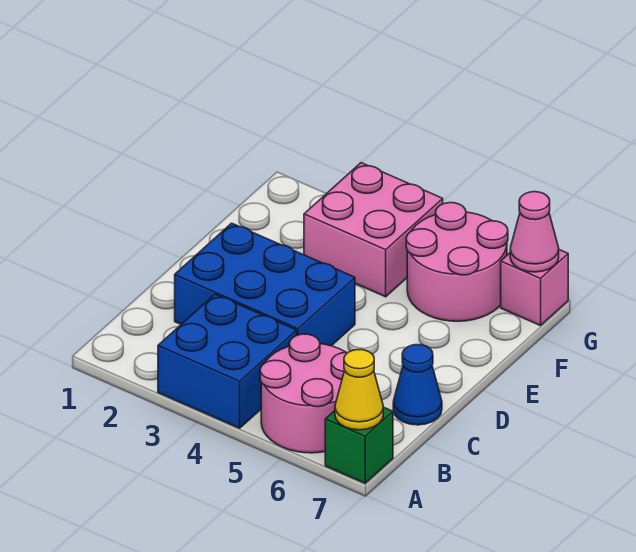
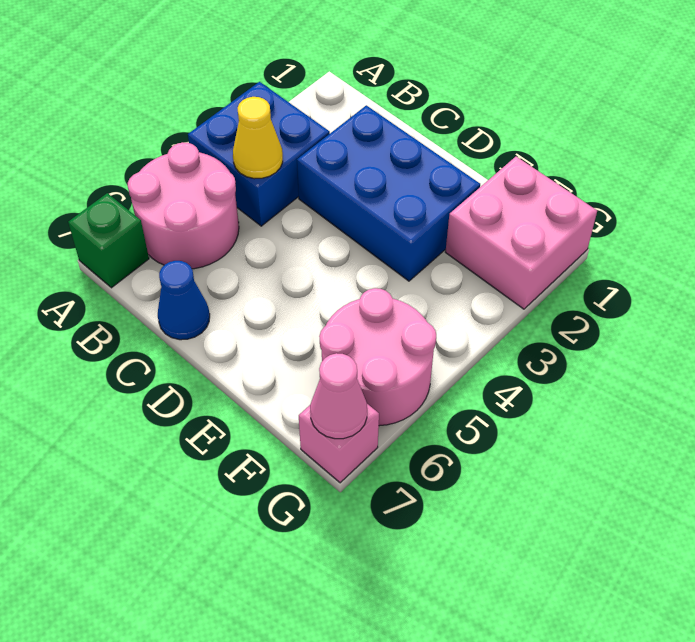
yellow cone A7 level 2 -> yellow cone B4 level 2
blue brick C2:D4 level 1 -> blue brick C2:E3 level 1
pink brick F3:G4 level 1 -> pink brick F1:G2 level 1

